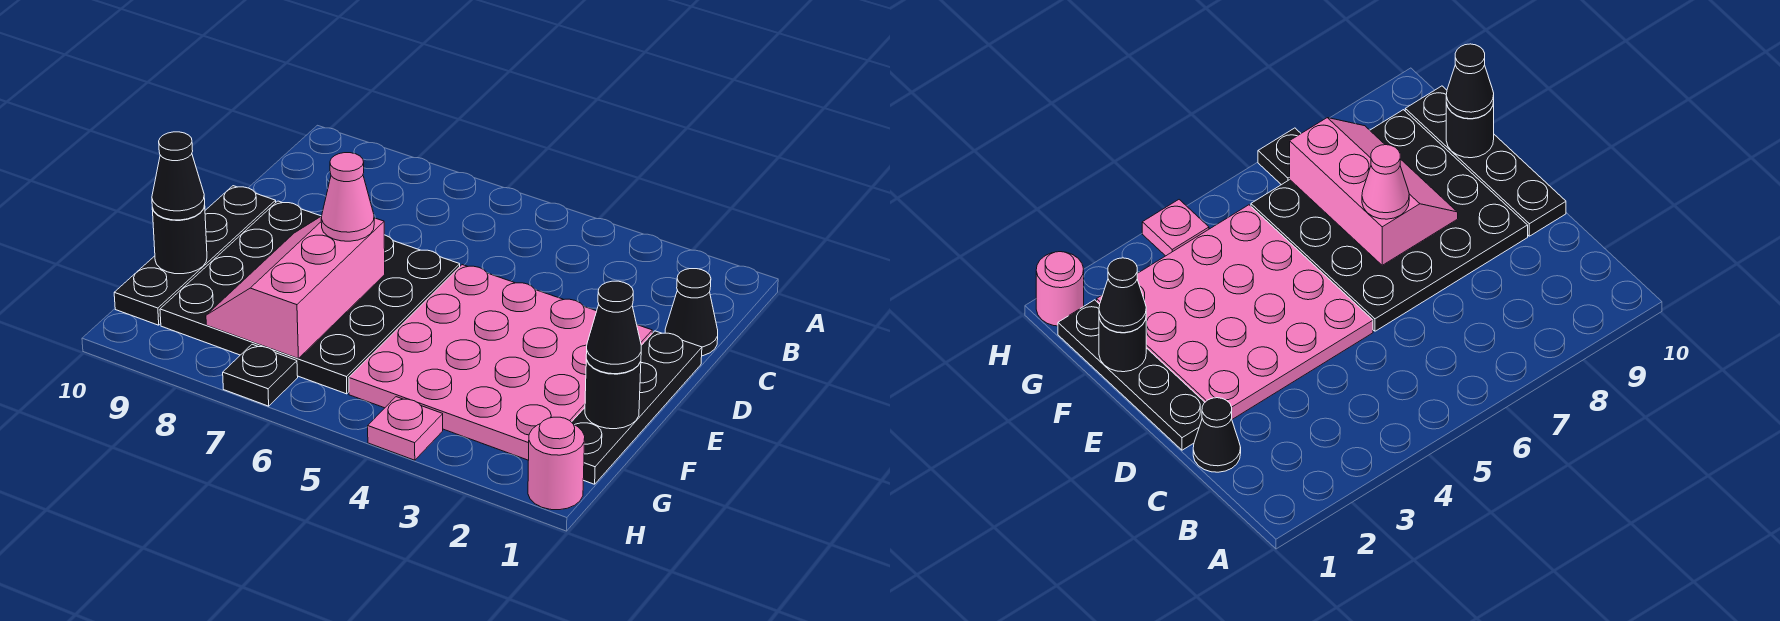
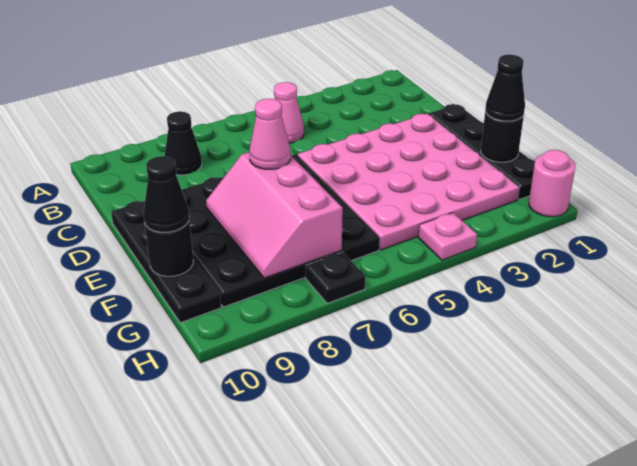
none -> pink cone B5 level 1
black cone C1 level 1 -> black cone B8 level 1

